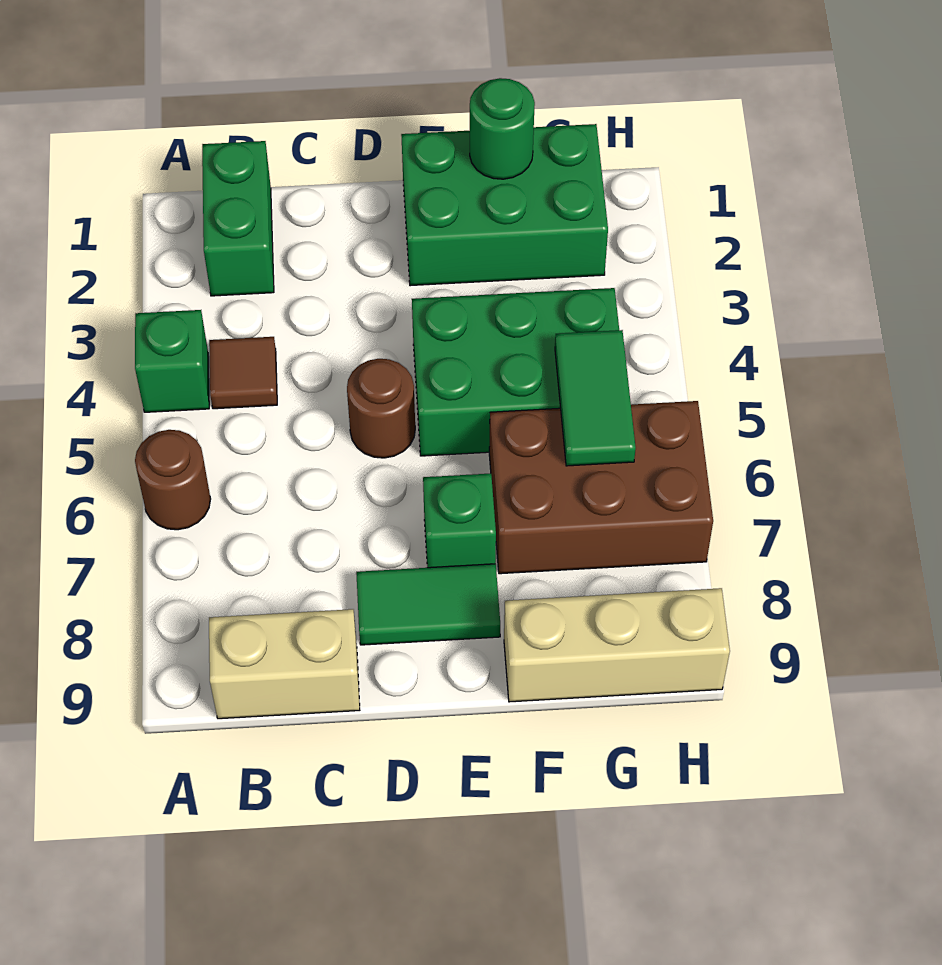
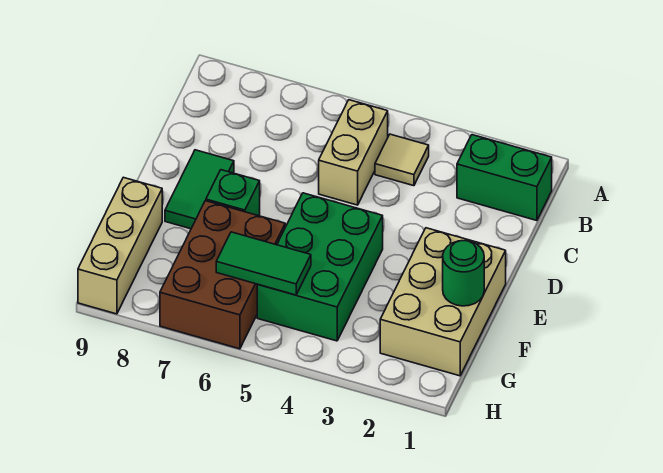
green brick A4 level 1 -> none
brown round brick A6 level 1 -> none
brown tile B4 level 1 -> tan tile B4 level 1
tan brick B9:C9 level 1 -> tan brick B5:C5 level 1
brown round brick D5 level 1 -> none
green brick E1:G2 level 1 -> tan brick E1:G2 level 1

